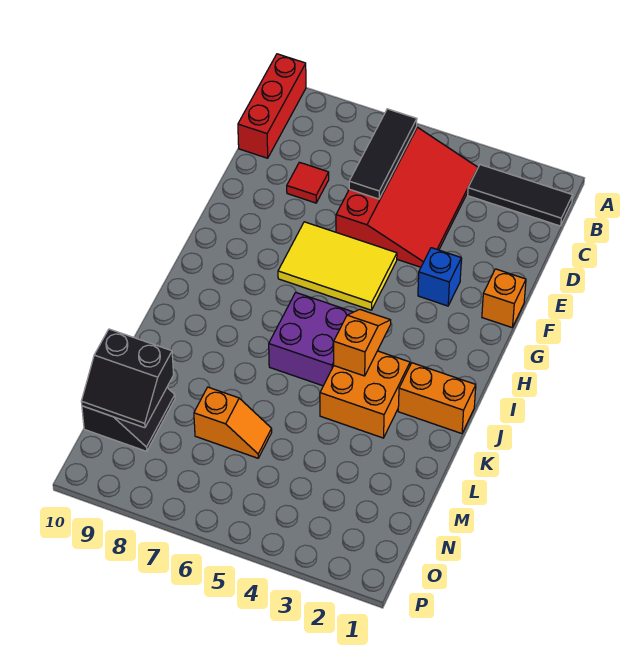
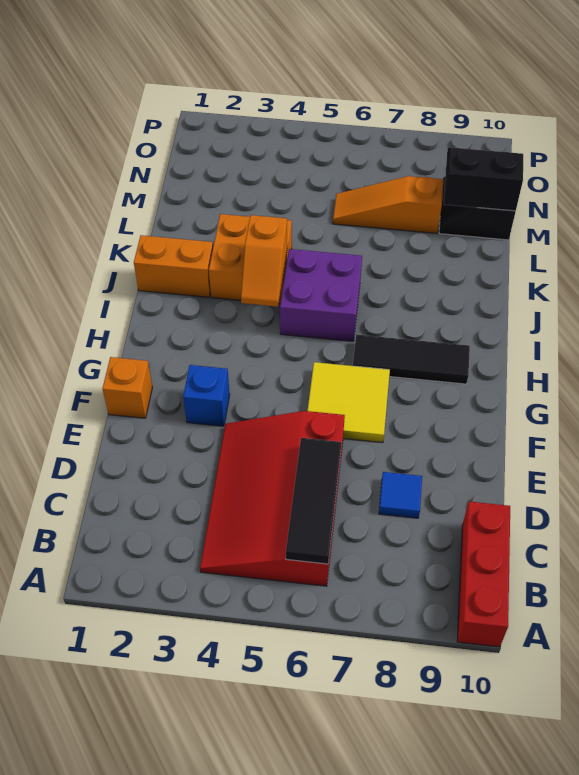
black tile B1:B3 level 1 -> black tile H7:H9 level 1
red tile D8 level 1 -> blue tile D8 level 1
yellow tile F5:G7 level 1 -> yellow tile F6:G7 level 1
orange slope M6:M7 level 1 top 7 -> orange slope M6:M8 level 1 top 8

